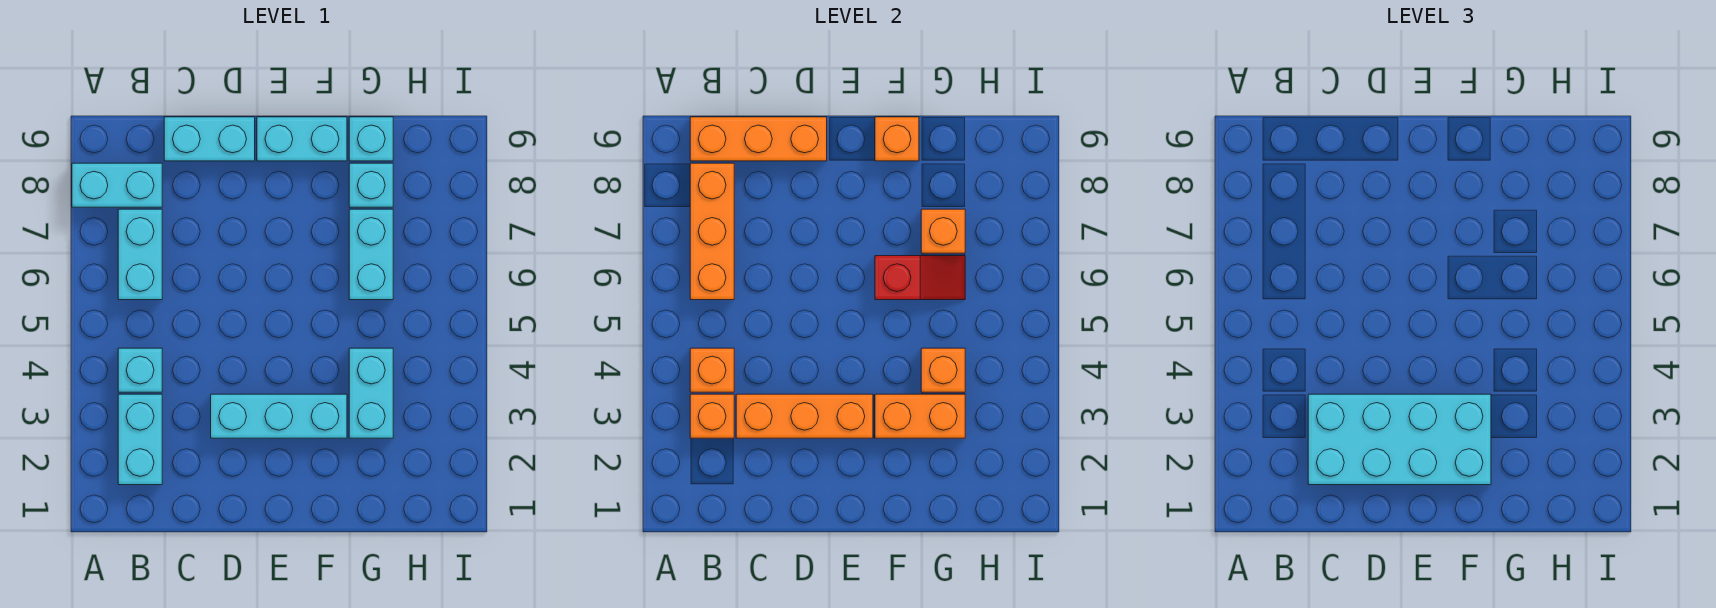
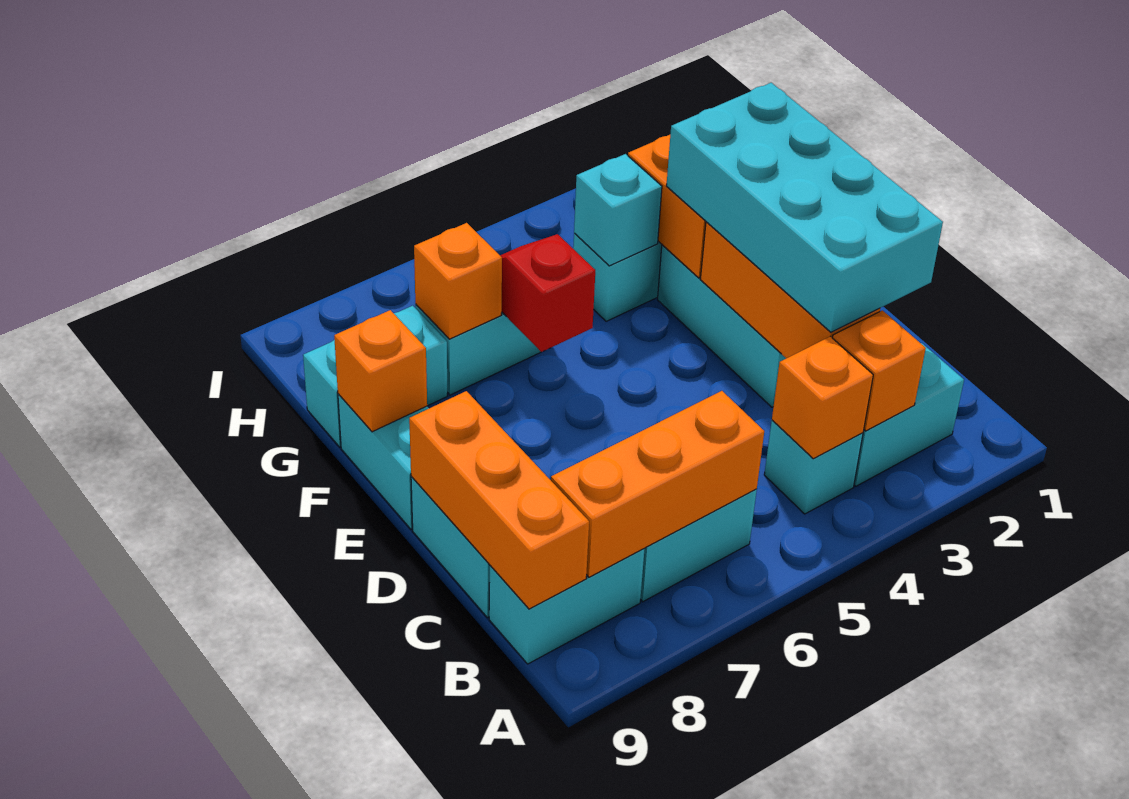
cyan brick A8:B8 level 1 -> cyan brick B8:B9 level 1
orange brick G4 level 2 -> cyan brick G4 level 2

